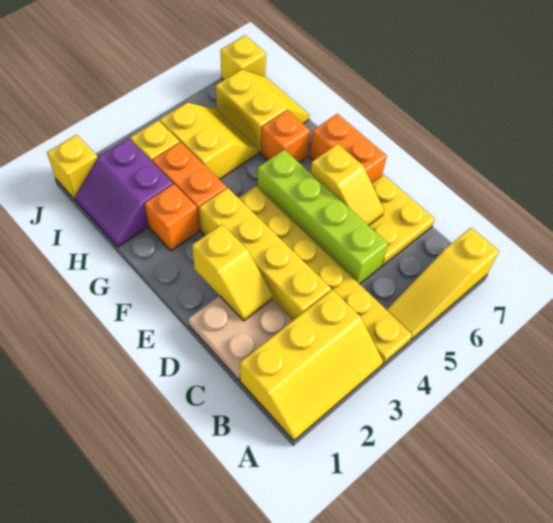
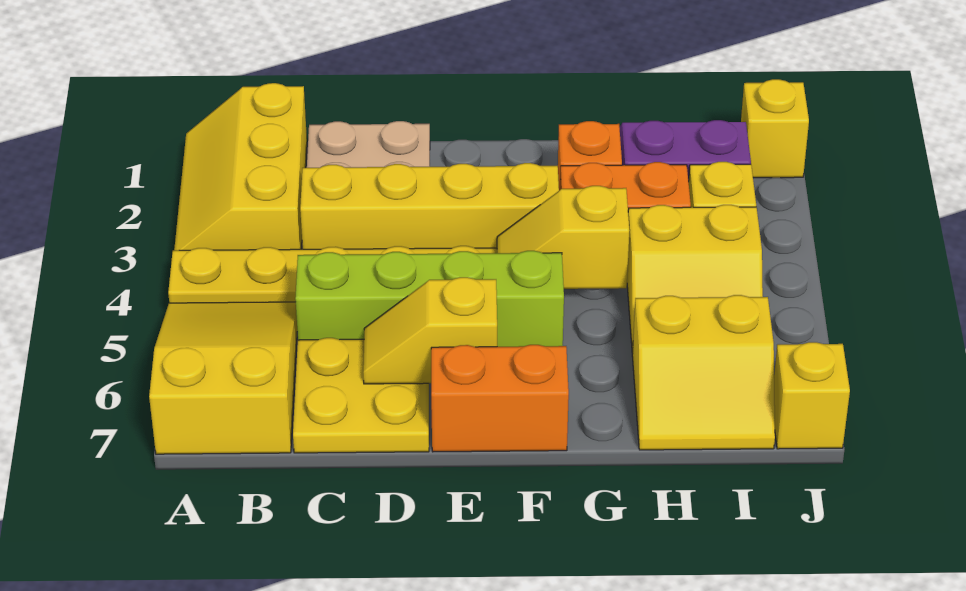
yellow slope A5:A7 level 1 top 7 -> yellow slope A5:B7 level 1 top 7
yellow slope D2:E2 level 2 top E -> yellow slope F4:G4 level 2 top G
orange brick G6 level 1 -> none

